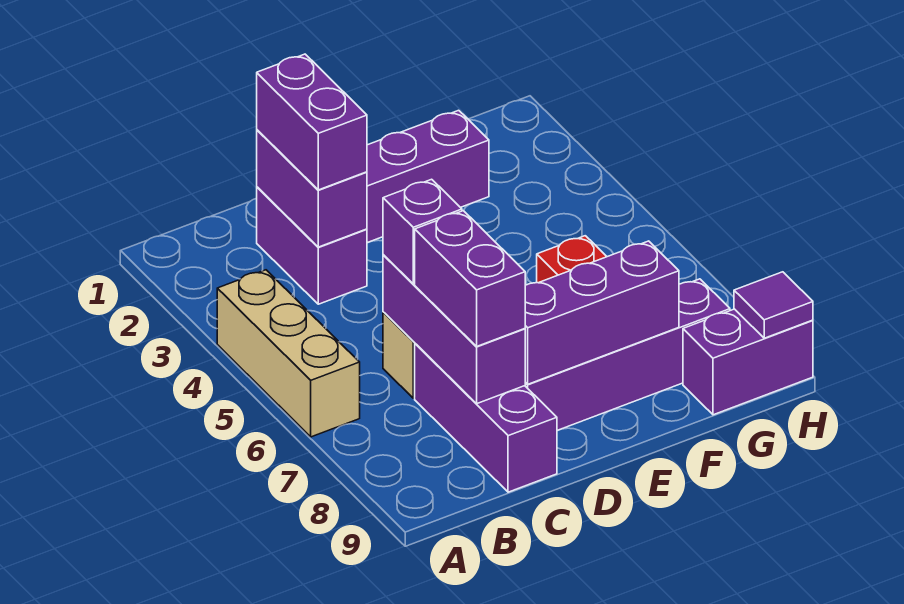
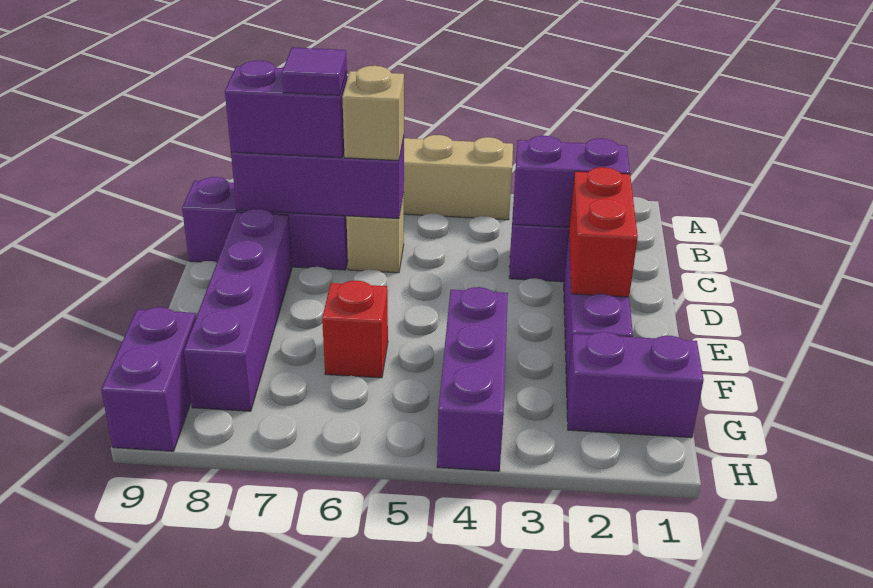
purple brick C2:C3 level 3 -> purple brick G1:G2 level 1
purple brick C6 level 3 -> tan brick C6 level 3
none -> red brick D2:E2 level 2
purple brick D8:F8 level 2 -> purple brick F4:H4 level 1
purple tile H9 level 2 -> purple tile C7 level 4

